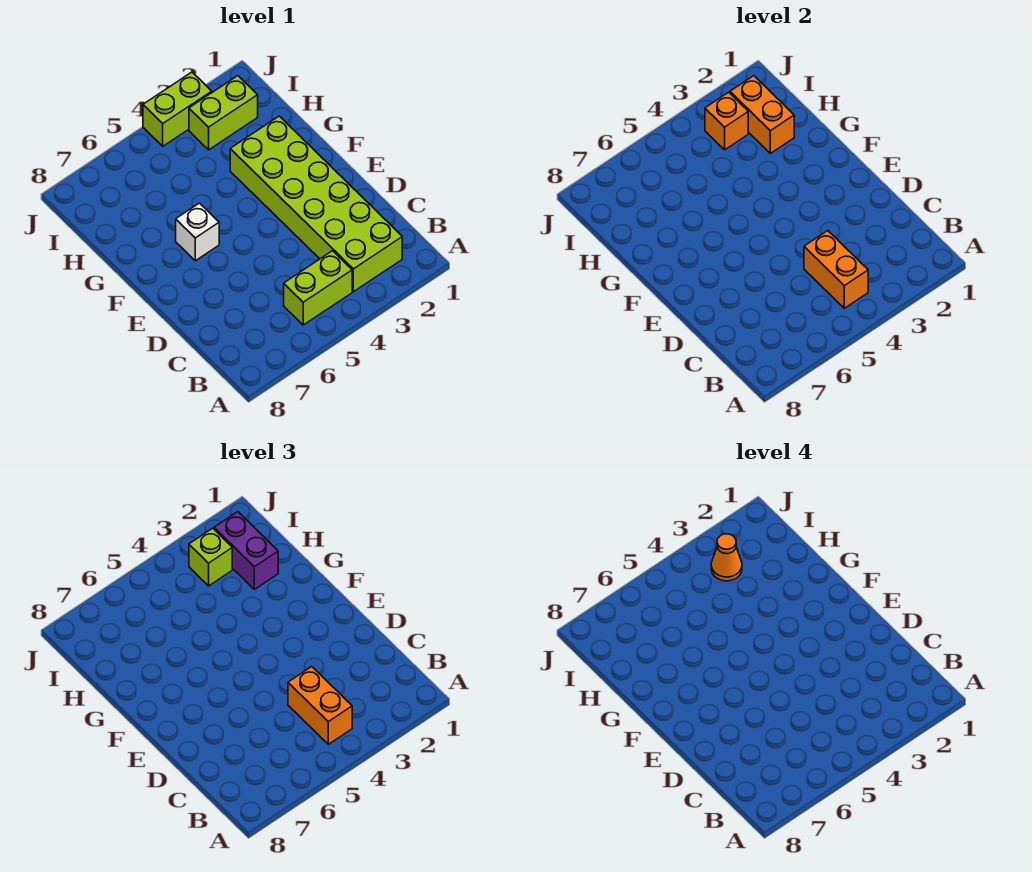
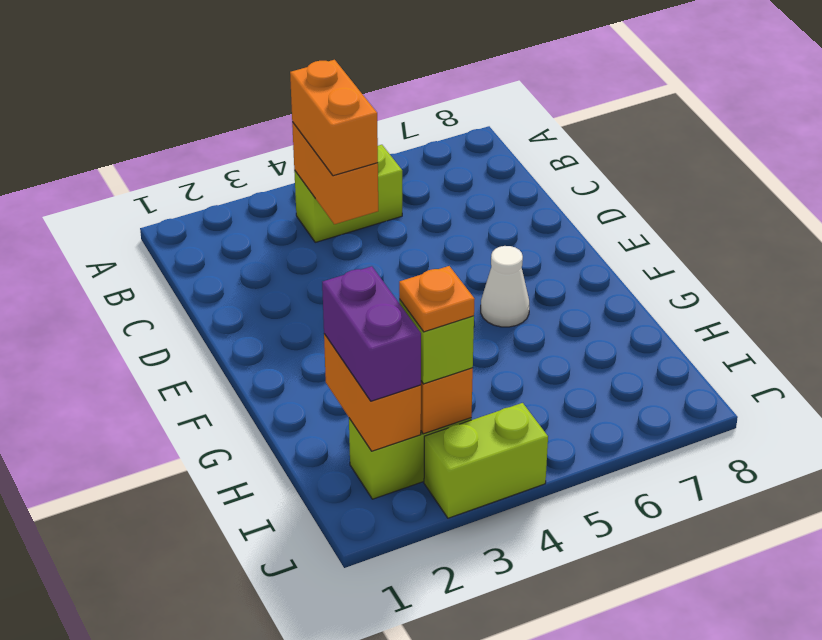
lime brick B2:G3 level 1 -> none
white brick F6 level 1 -> white cone F6 level 1
orange cone I3 level 4 -> orange plate I3 level 4

